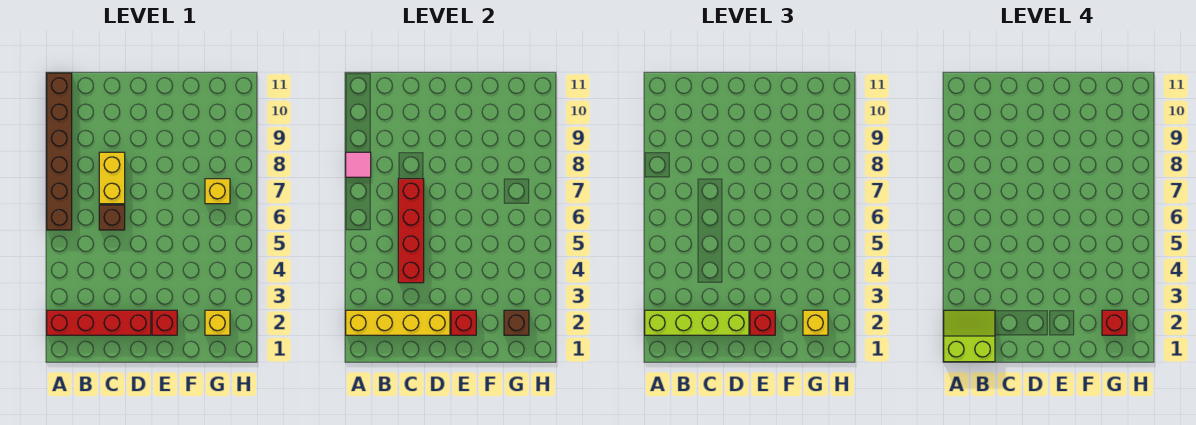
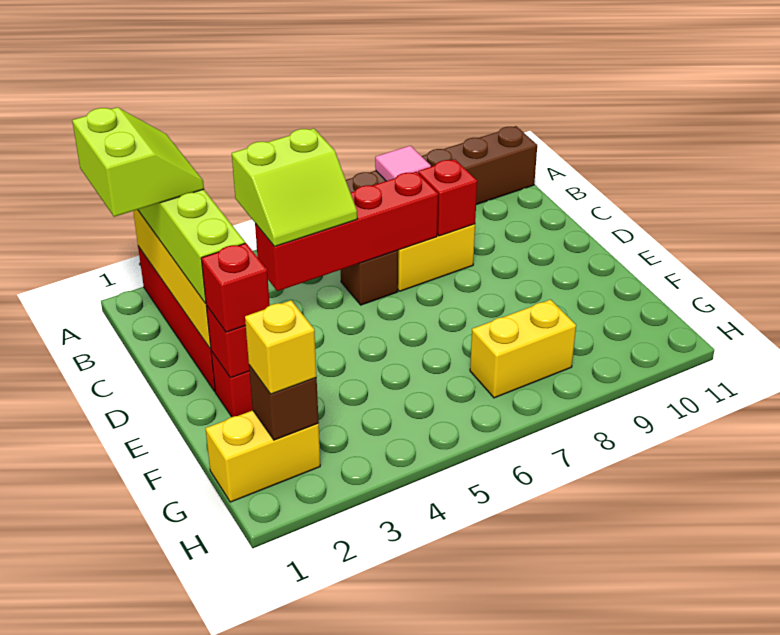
none -> lime slope B4:C5 level 3 top B
yellow brick G2 level 1 -> yellow brick G1:G2 level 1
red brick G2 level 4 -> red brick C8 level 2
yellow brick G7 level 1 -> yellow brick G7:G8 level 1

